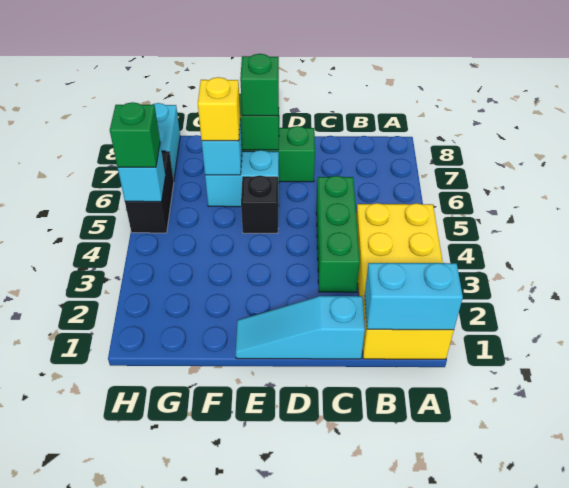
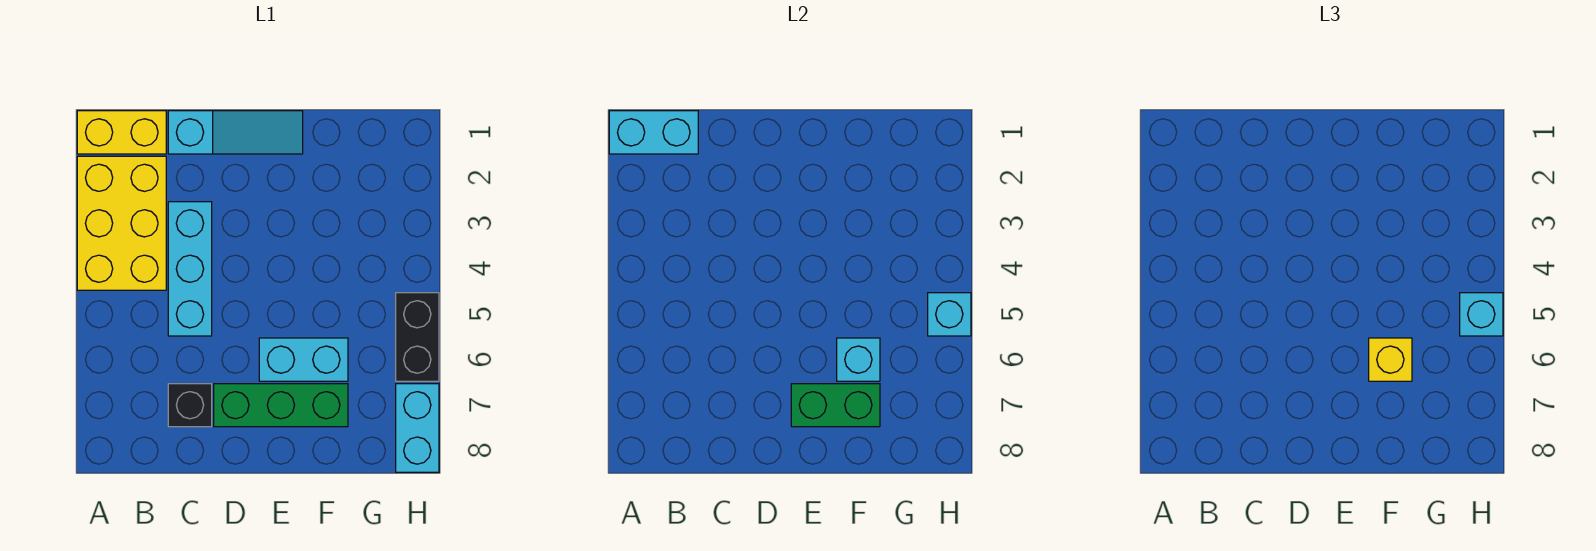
green brick C3:C5 level 1 -> cyan brick C3:C5 level 1
black brick E5 level 1 -> black brick C7 level 1
green brick E7 level 3 -> none
green brick H5 level 3 -> cyan brick H5 level 3

